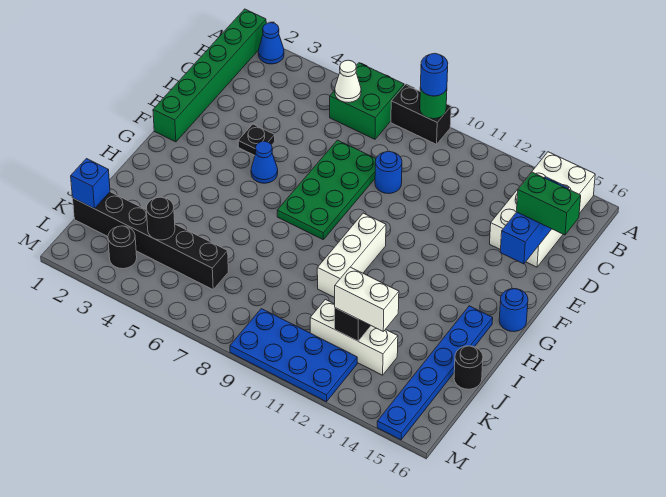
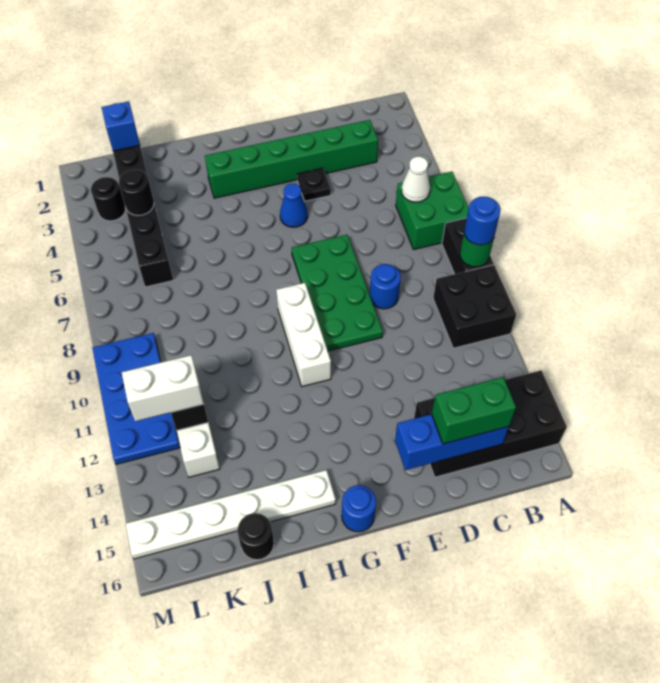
green brick A1:F1 level 1 -> green brick C3:H3 level 1
blue cone A2 level 1 -> none
none -> black brick A10:B11 level 1
white brick A14:D15 level 1 -> black brick A14:D15 level 1
green plate D7:G8 level 1 -> green plate E7:F10 level 1
green brick D15:D16 level 3 -> green brick C15:D15 level 3
white brick G10:I10 level 1 -> white brick G9:G11 level 1
blue plate H15:M15 level 1 -> white plate H15:M15 level 1
white brick K12:K13 level 3 -> white brick K12:L12 level 3

